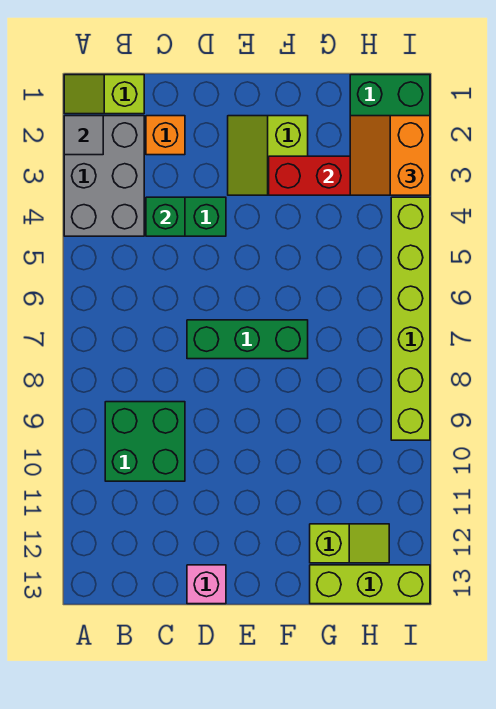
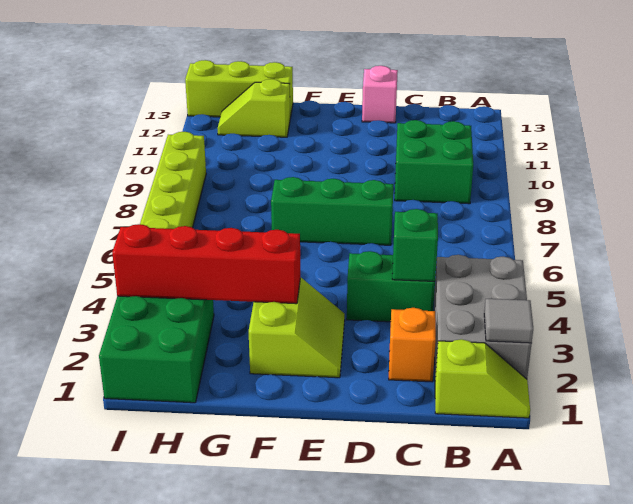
orange slope H2:I3 level 3 top I -> none

